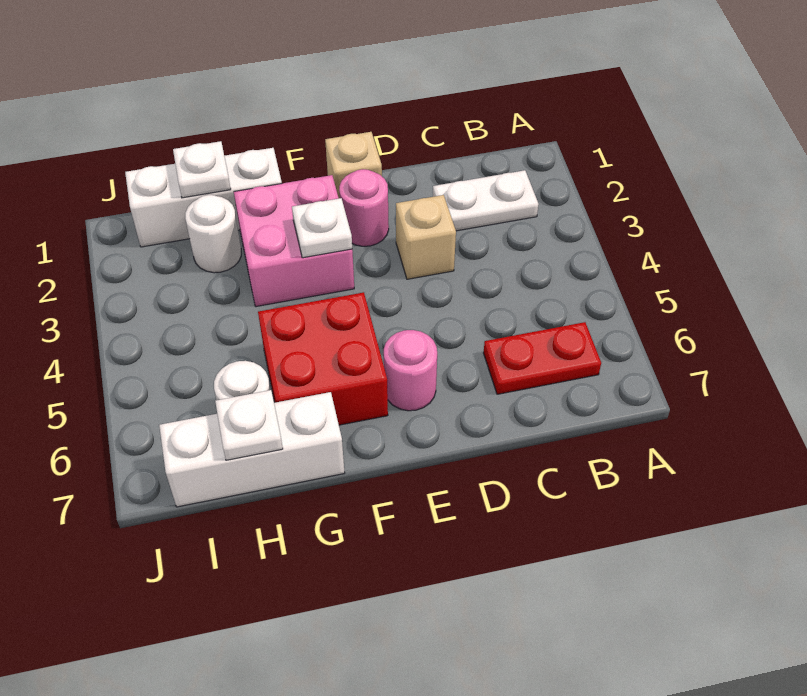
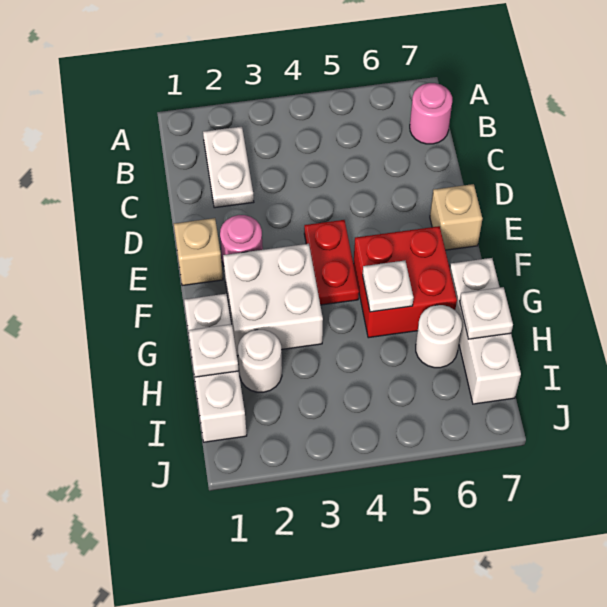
red plate B6:C6 level 1 -> red plate E4:F4 level 1
tan brick D3 level 1 -> tan brick E7 level 1
pink round brick E6 level 1 -> pink round brick B7 level 1
pink brick F2:G3 level 1 -> white brick F2:G3 level 1
white plate F3 level 2 -> white plate G5 level 2

